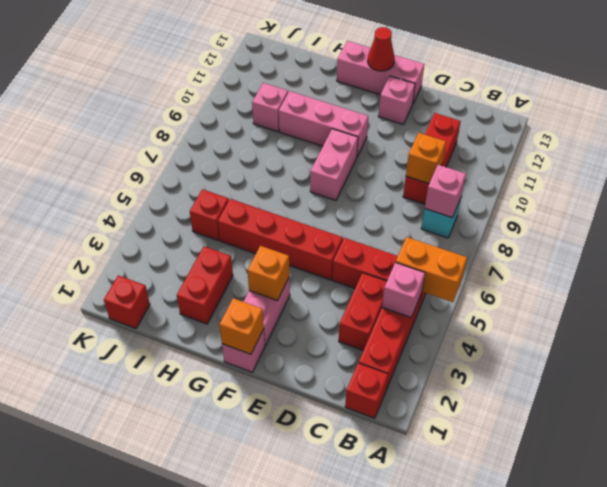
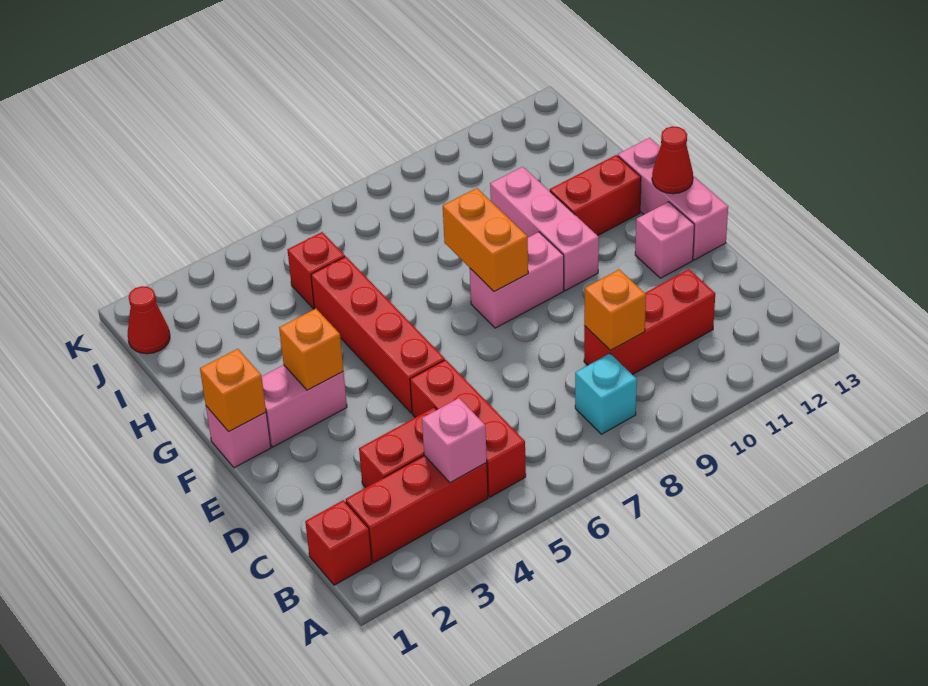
orange brick A5:B5 level 2 -> orange brick F8:G8 level 2
pink brick B8 level 2 -> none
red brick H2:H3 level 1 -> red brick G11:G12 level 1
pink brick I10 level 1 -> none
red brick J1 level 1 -> red cone J1 level 1

